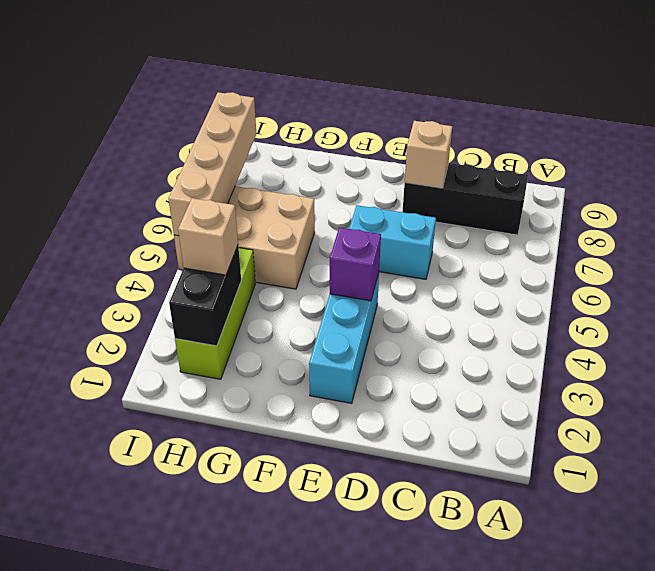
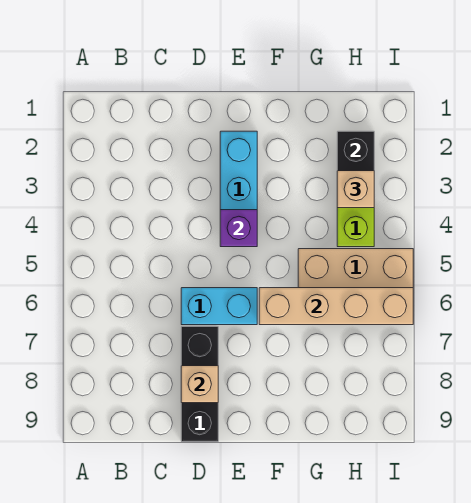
black brick B8:D8 level 1 -> black brick D7:D9 level 1
tan brick I5:I8 level 2 -> tan brick F6:I6 level 2

